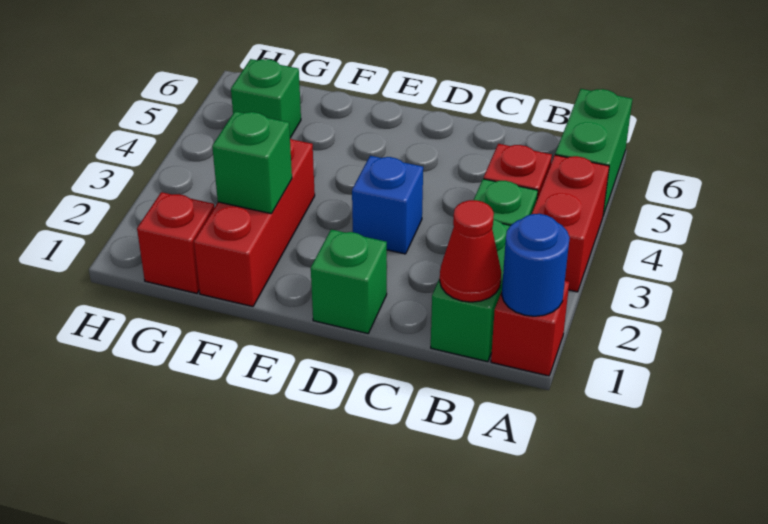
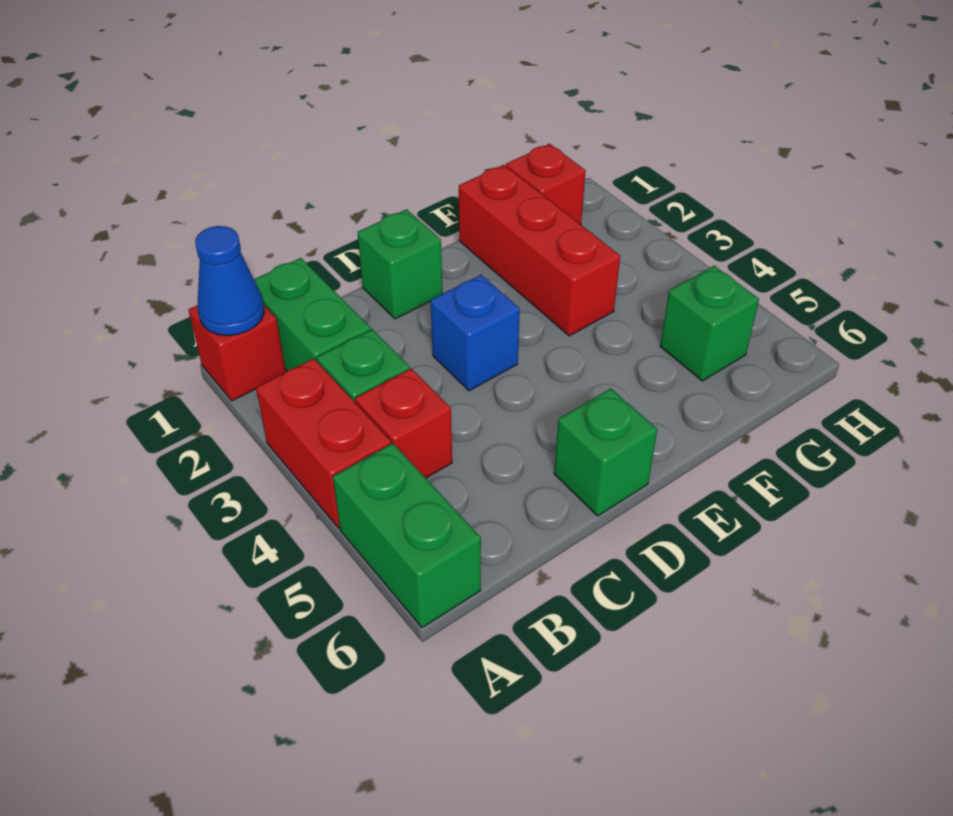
blue round brick A1 level 2 -> blue cone A1 level 2
red cone B1 level 2 -> none
green brick F2 level 2 -> green brick D6 level 1

